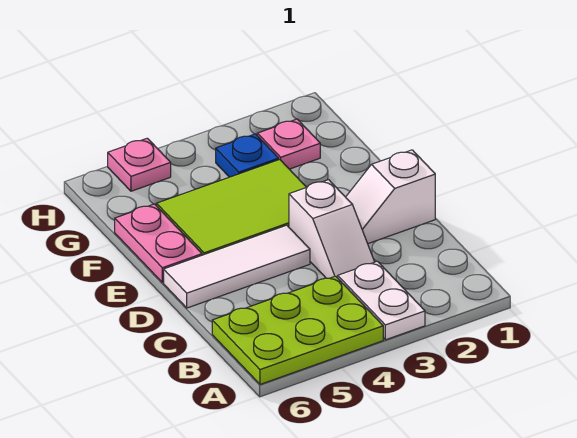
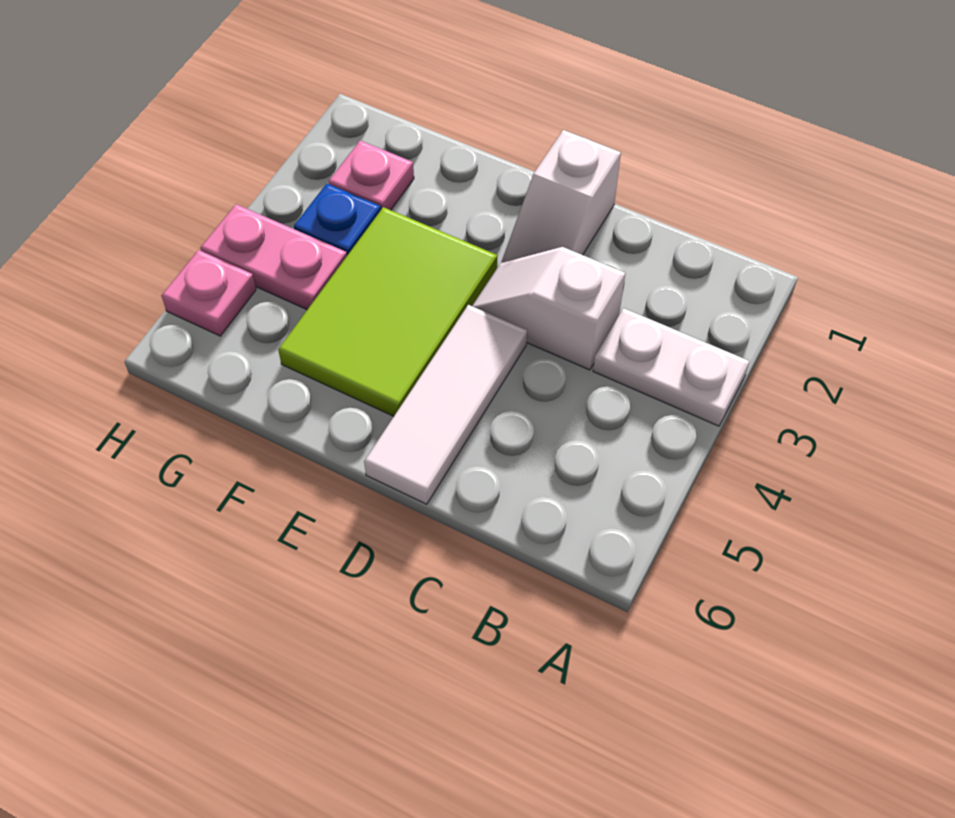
lime plate A4:B6 level 1 -> none
white slope C3:D3 level 1 top D -> white slope C3:D3 level 1 top C
pink plate E6:F6 level 1 -> pink plate G4:H4 level 1

